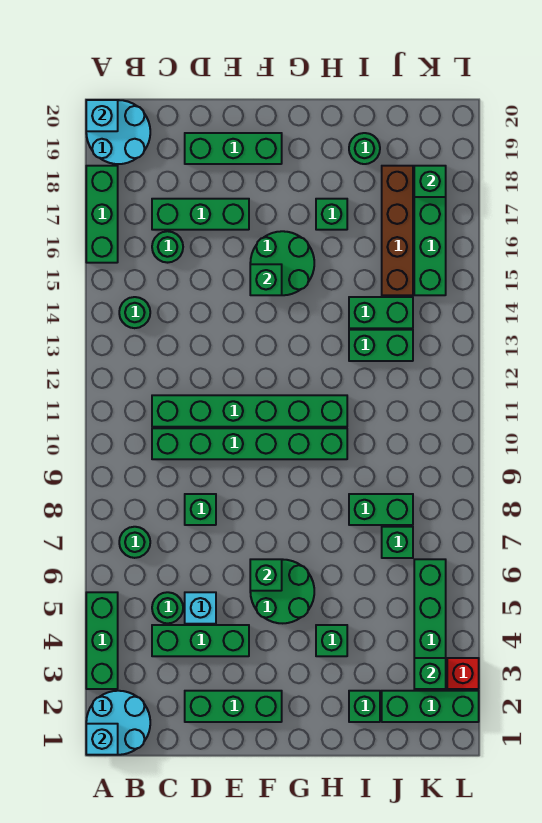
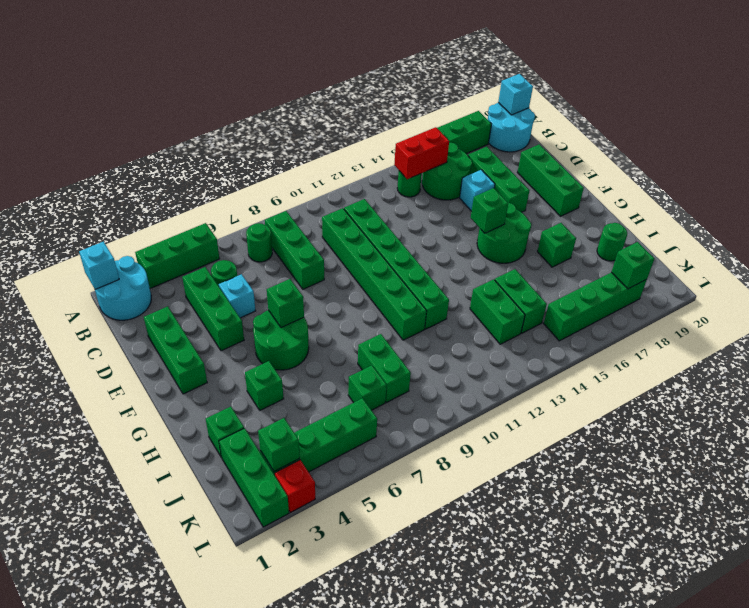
none -> red brick B14:B15 level 2
green round brick C16 level 1 -> green round brick B15:C16 level 1
green brick D8 level 1 -> green brick B8:D8 level 1
none -> cyan brick D16 level 1
brown brick J15:J18 level 1 -> none

